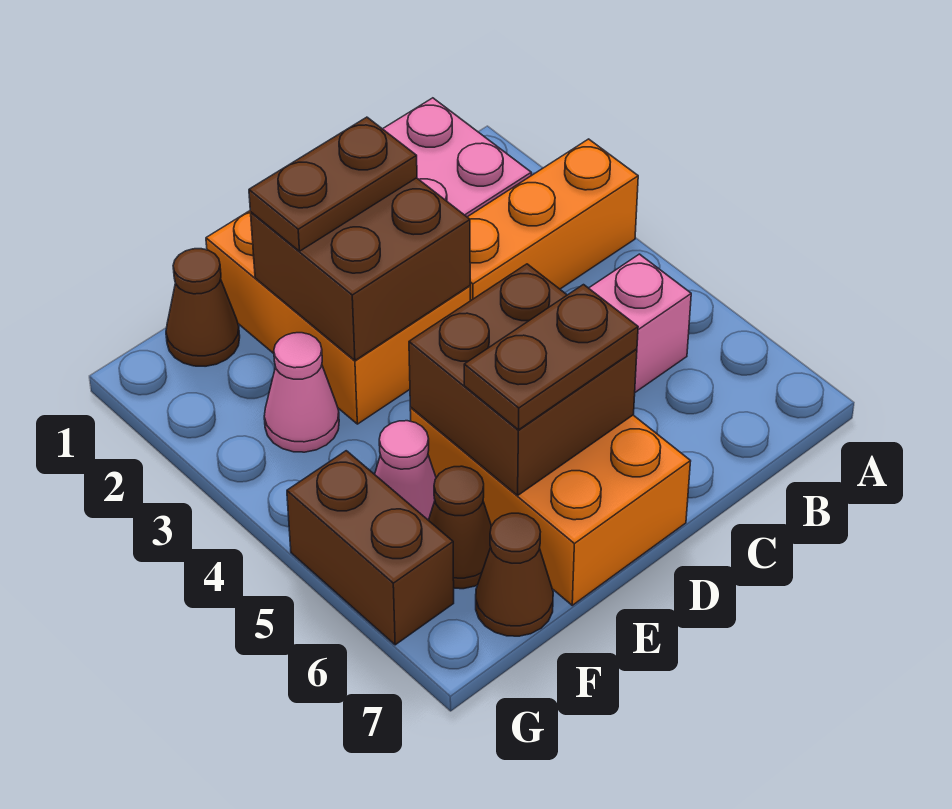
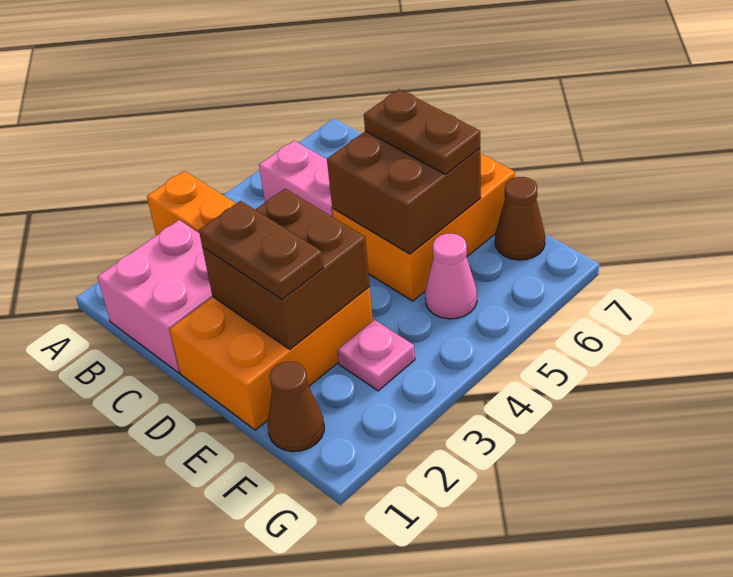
pink cone F3 level 1 -> pink plate F3 level 1
brown cone F6 level 1 -> none
brown brick G5:G6 level 1 -> none

